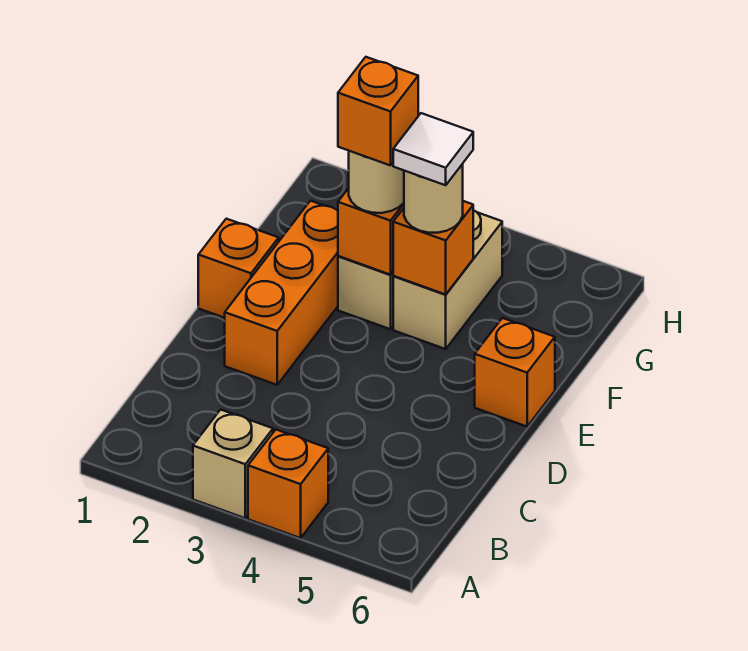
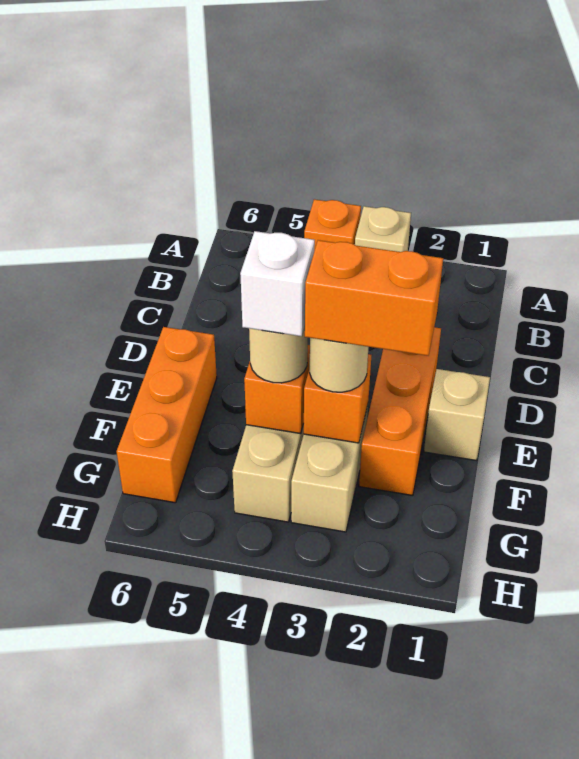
orange brick E1 level 1 -> tan brick E1 level 1
orange brick E6 level 1 -> orange brick E6:G6 level 1
orange brick F3 level 4 -> orange brick F2:F3 level 4
white tile F4 level 4 -> white brick F4 level 4

